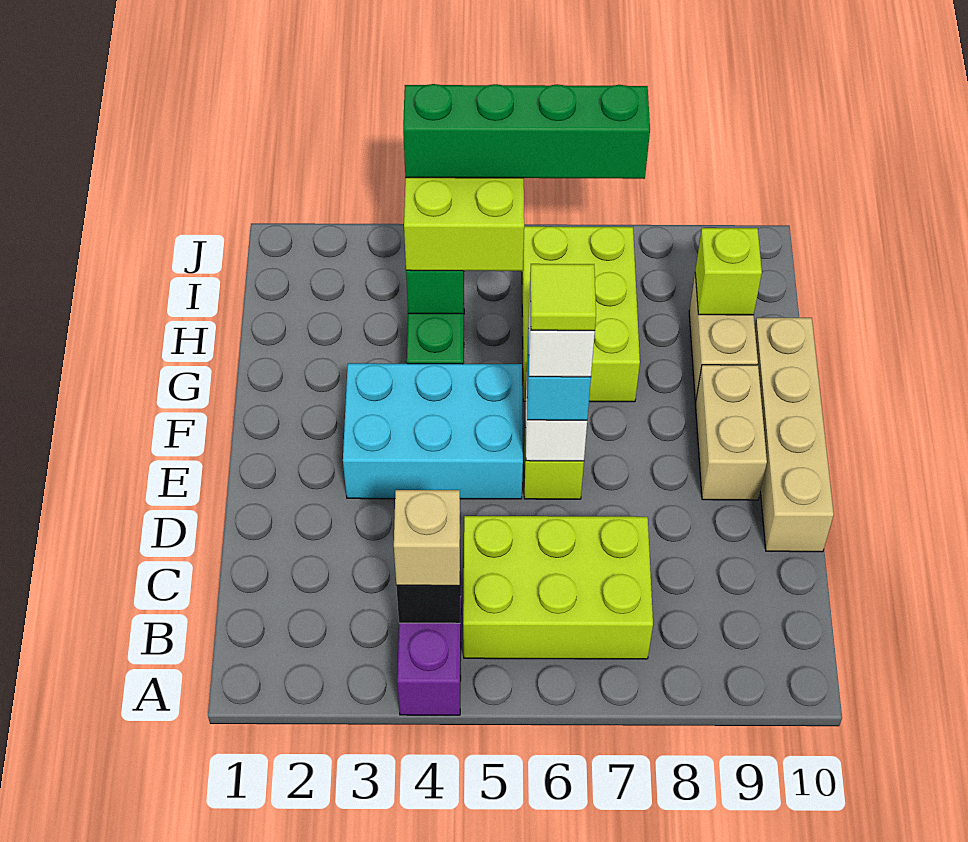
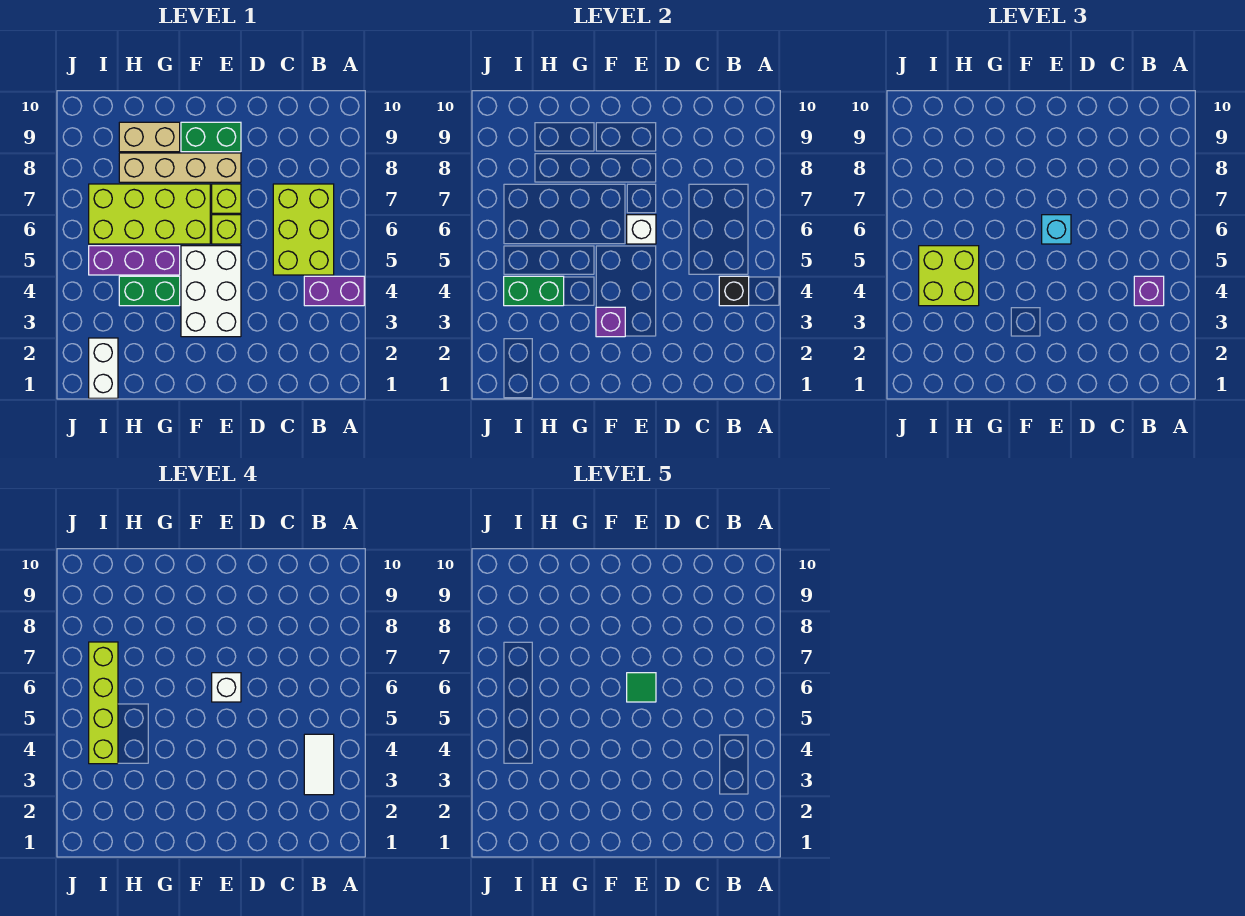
none -> white tile B3:B4 level 4
tan brick B4 level 3 -> purple brick B4 level 3
tan brick D10:G10 level 1 -> tan brick E8:H8 level 1
cyan brick E3:F5 level 1 -> white brick E3:F5 level 1
lime tile E6 level 5 -> green tile E6 level 5
tan brick E9:F9 level 1 -> green brick E9:F9 level 1
none -> purple brick F3 level 2
none -> purple brick G5:I5 level 1
lime brick G6:I7 level 1 -> lime brick F6:I7 level 1
lime brick H9 level 2 -> lime brick E7 level 1
none -> white brick I1:I2 level 1
green brick I4:I7 level 4 -> lime brick I4:I7 level 4

